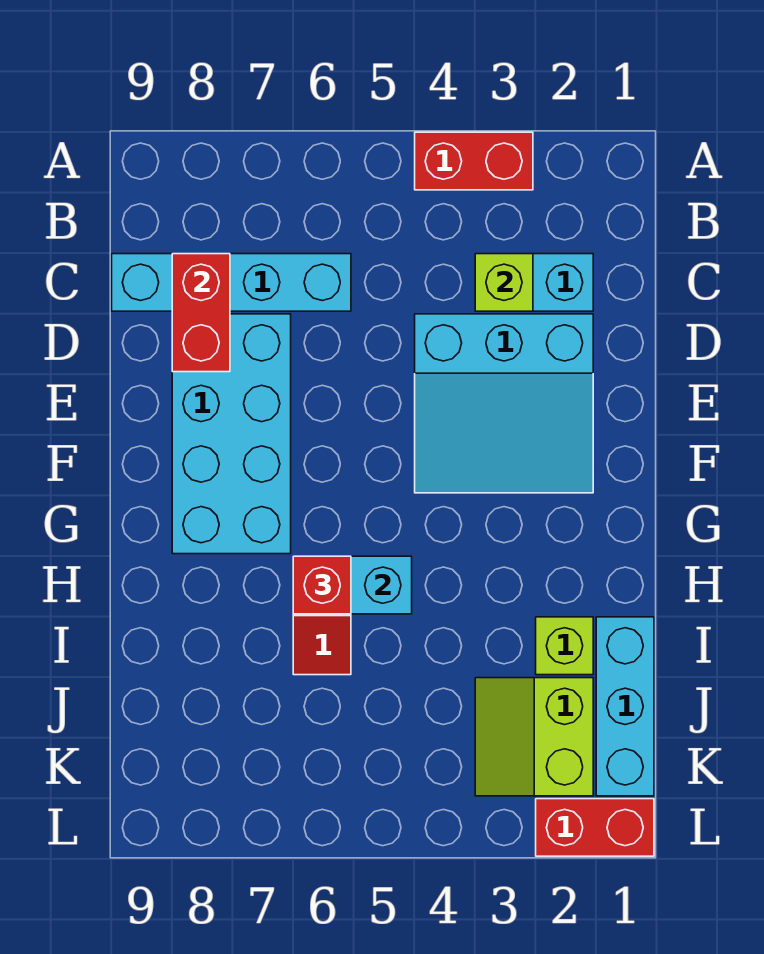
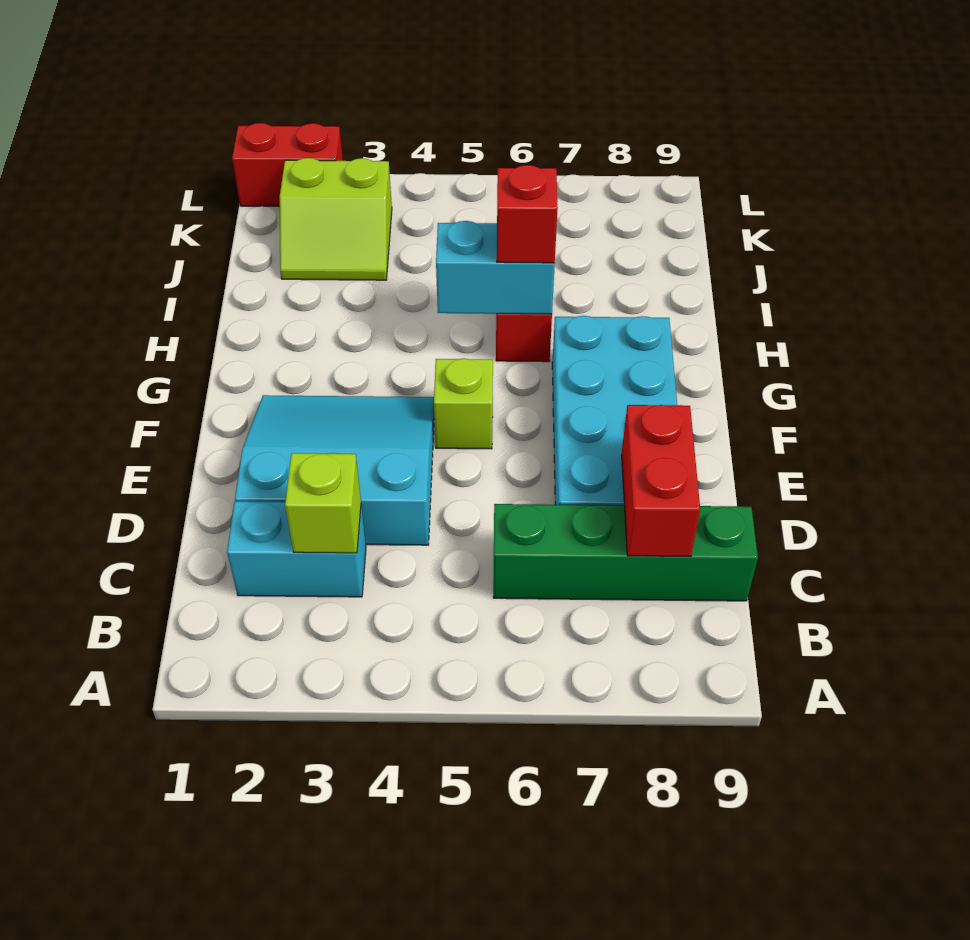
red brick A3:A4 level 1 -> none
cyan brick C6:C9 level 1 -> green brick C6:C9 level 1
cyan brick I1:K1 level 1 -> none
lime brick I2 level 1 -> lime brick F5 level 1
lime slope J2:K3 level 1 top 2 -> lime slope J2:K3 level 1 top K

